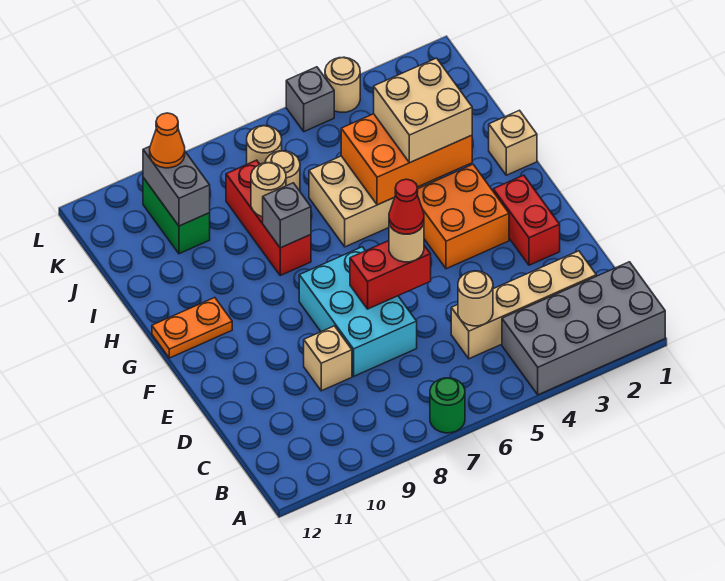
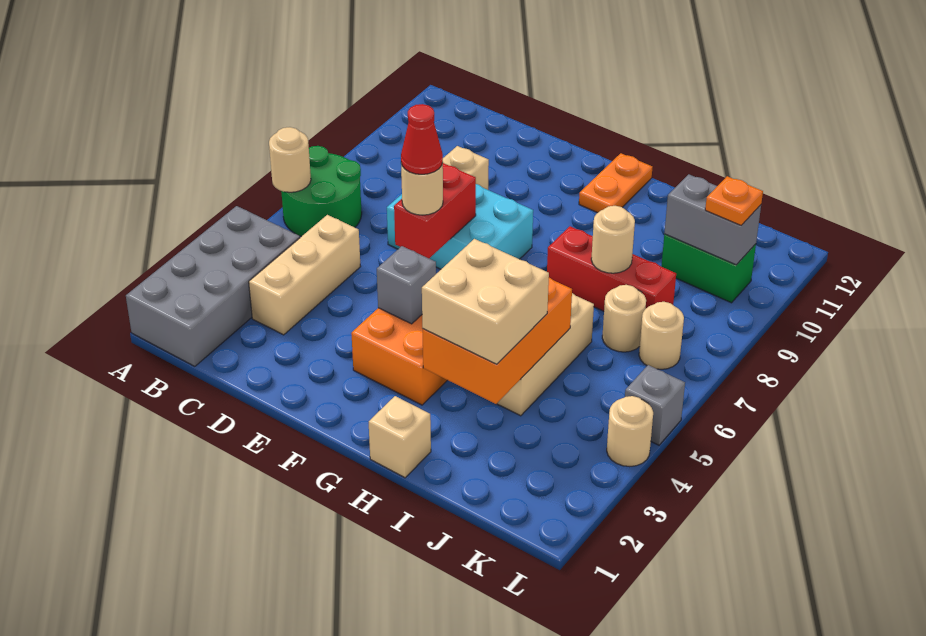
green round brick A7 level 1 -> green round brick A6:B7 level 1
tan brick C2:C5 level 1 -> tan brick C3:C5 level 1
tan round brick C5 level 2 -> tan round brick A6 level 2
red brick E2:F2 level 1 -> none
grey brick H8 level 2 -> grey brick F4 level 2
orange cone K10 level 3 -> orange plate K10 level 3

